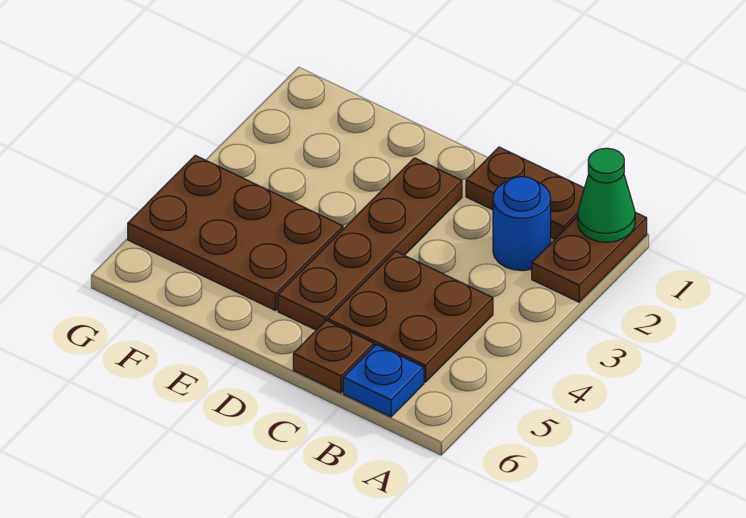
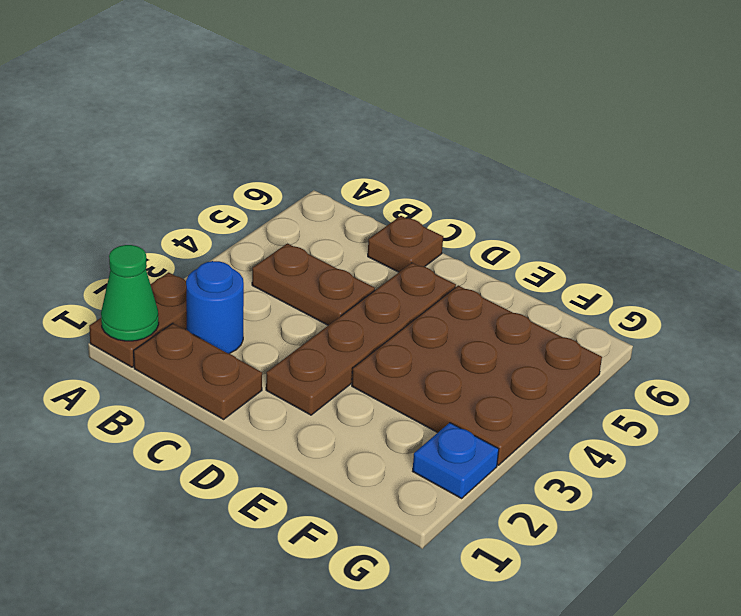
brown plate B4:C5 level 1 -> brown plate B4:C4 level 1
blue plate B6 level 1 -> blue plate G2 level 1
brown plate E4:G5 level 1 -> brown plate E3:G5 level 1

